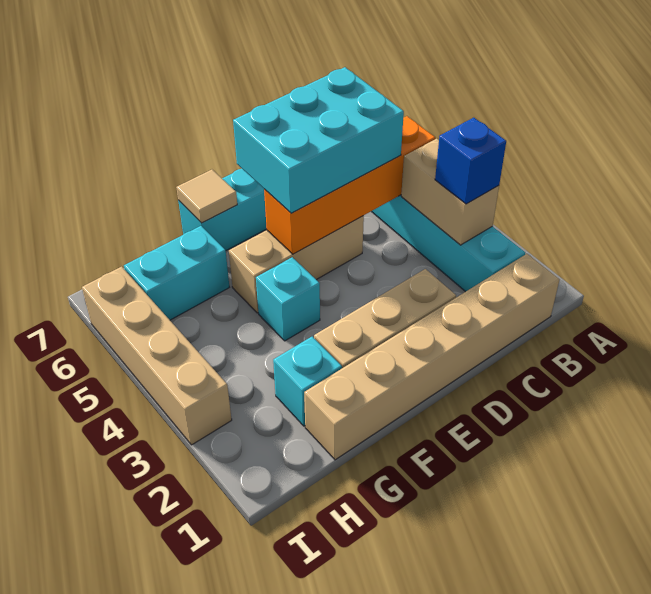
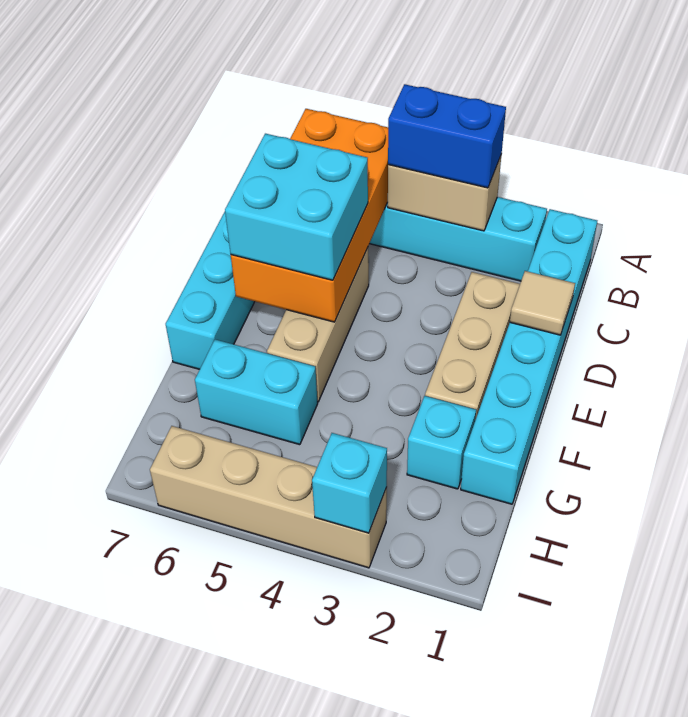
tan brick B1:G1 level 1 -> cyan brick B1:G1 level 1
blue brick B3 level 3 -> blue brick B3:B4 level 3
orange brick B5:E5 level 2 -> orange brick B5:E6 level 2
cyan brick C5:E6 level 3 -> cyan brick D5:E6 level 3
cyan brick F4 level 1 -> cyan brick I3 level 2
tan tile F7 level 2 -> tan tile D1 level 2
cyan brick G6:H6 level 1 -> cyan brick G5:G6 level 1

